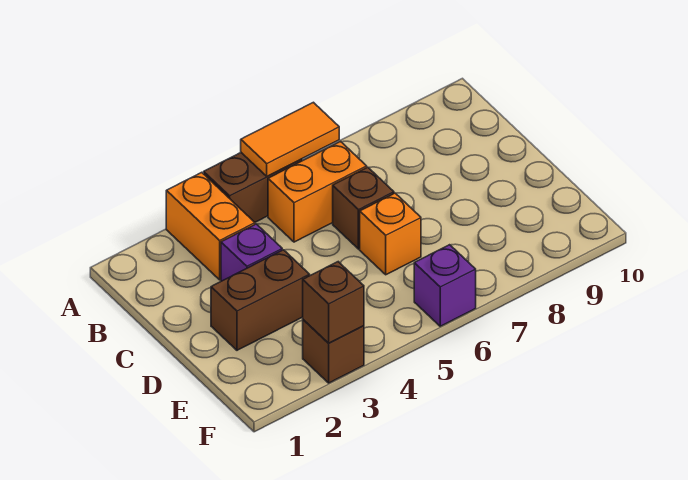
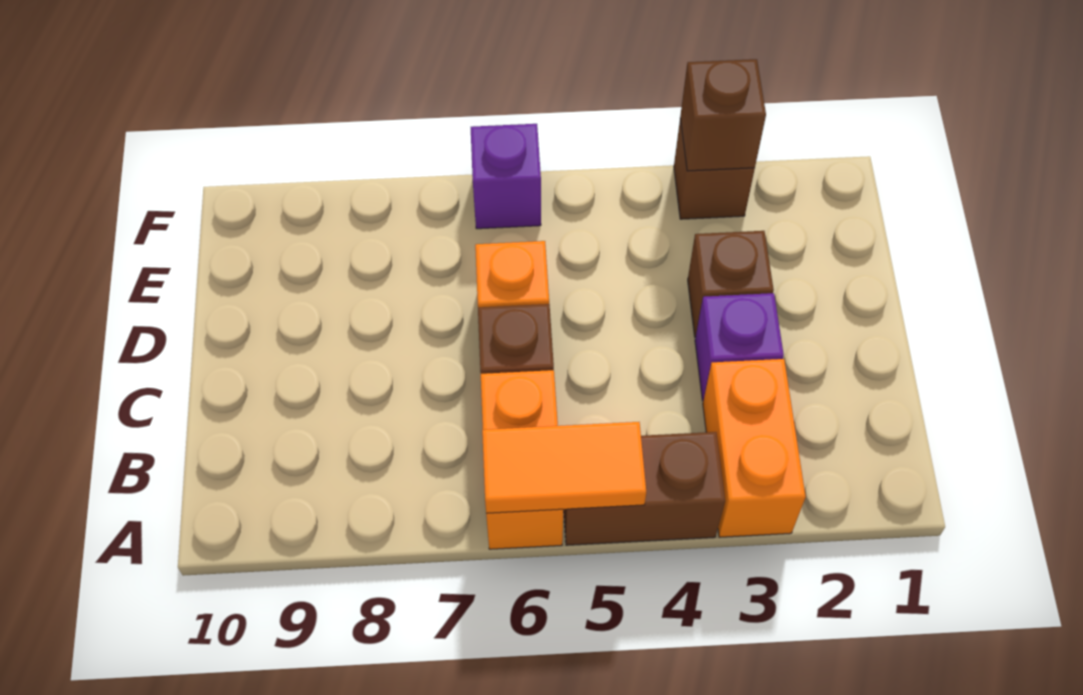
orange brick B5:B6 level 1 -> orange brick A6:B6 level 1
brown brick D2:D3 level 1 -> brown brick D3 level 1

